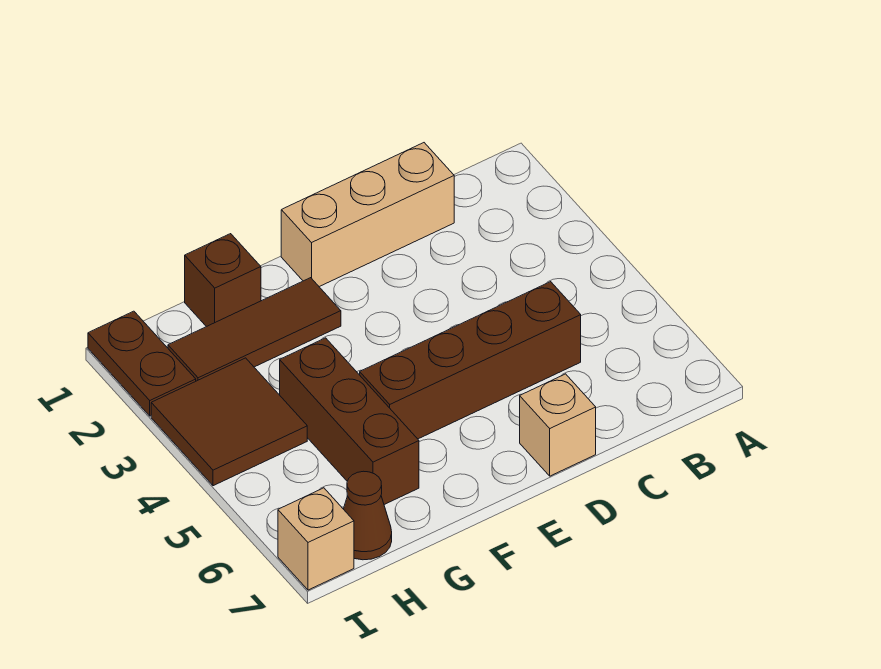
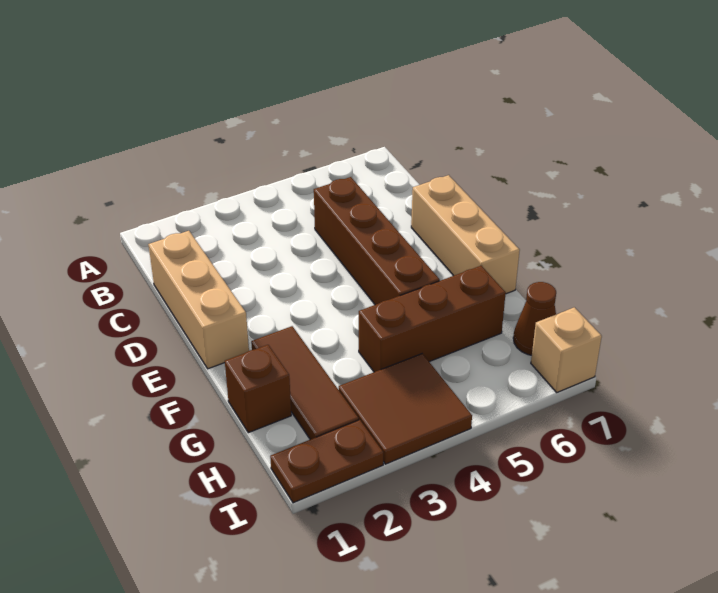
tan brick D7 level 1 -> tan brick D7:F7 level 1

